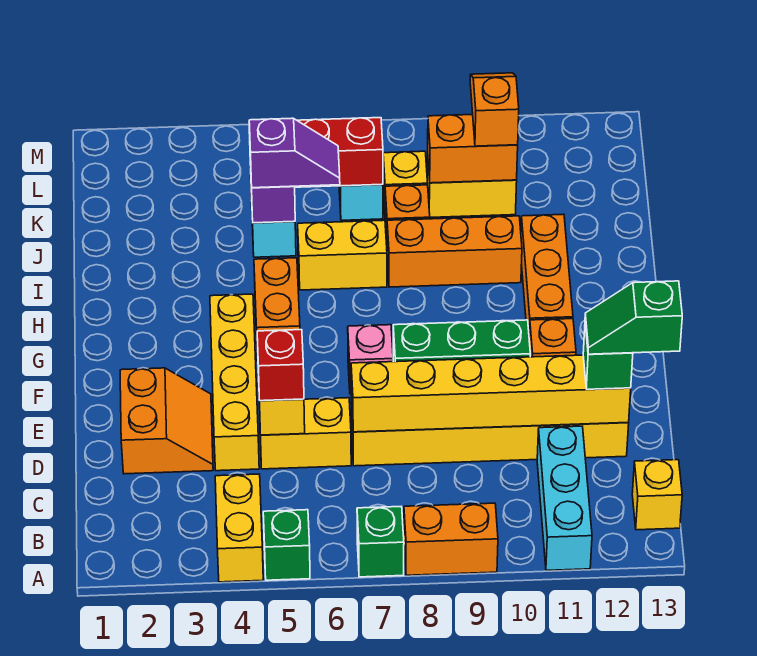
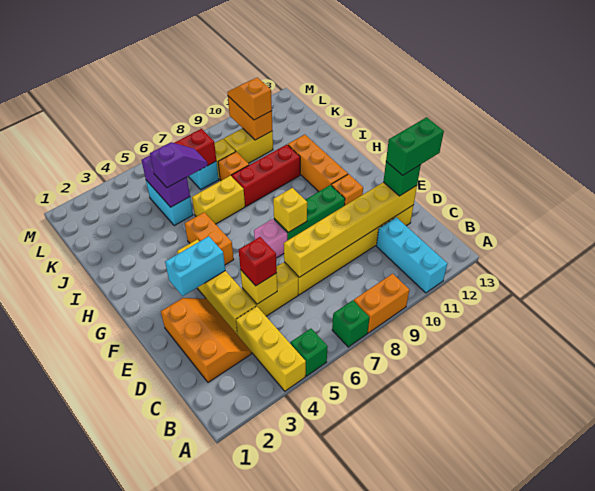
yellow brick A4:B4 level 1 -> yellow brick A4:C4 level 1
yellow brick B13 level 1 -> yellow brick F8 level 2
orange slope D2:E3 level 1 top 2 -> orange slope C2:E3 level 1 top 2
green slope D12:D13 level 4 top 13 -> green brick D12:D13 level 4
none -> cyan brick F3:F4 level 2
orange brick I8:I10 level 1 -> red brick I8:I10 level 1
orange brick K9:K10 level 2 -> orange brick K10:L10 level 2

